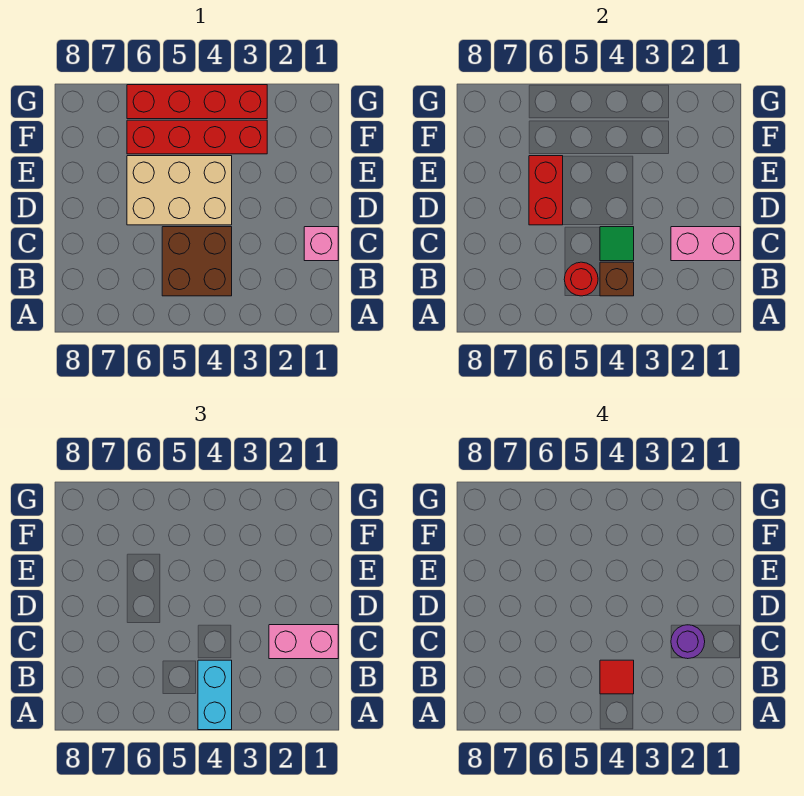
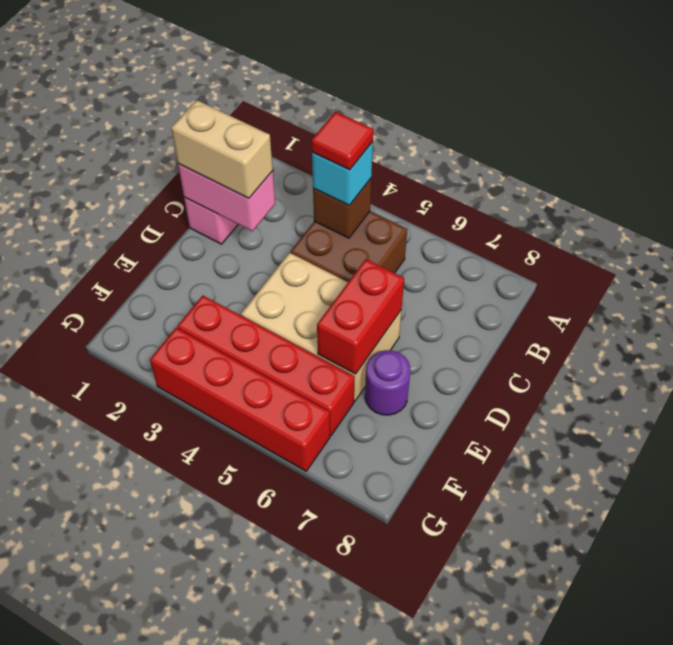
cyan brick A4:B4 level 3 -> cyan brick B4 level 3
red round brick B5 level 2 -> none
pink brick C1:C2 level 3 -> tan brick C1:C2 level 3
purple round brick C2 level 4 -> purple round brick E7 level 1
green tile C4 level 2 -> none

